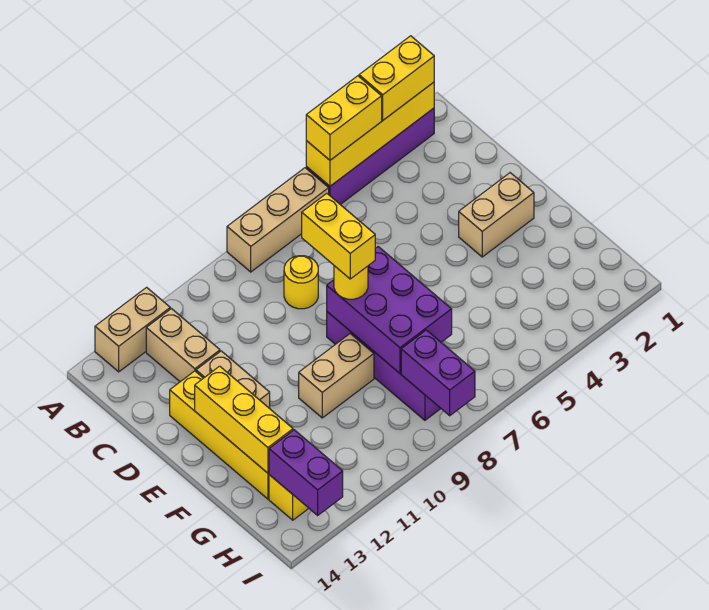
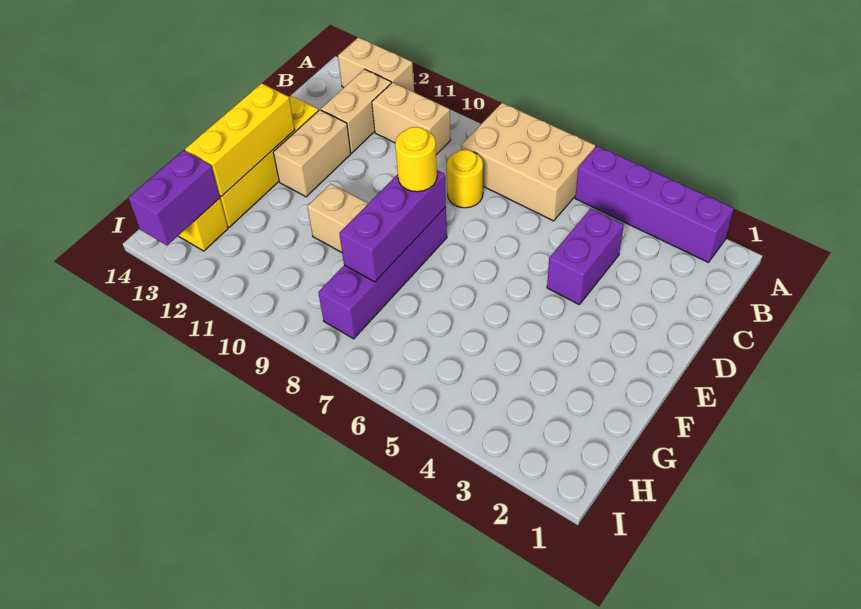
yellow brick A2:A5 level 2 -> none
yellow brick A2:A3 level 3 -> none
yellow brick A4:A5 level 3 -> none
tan brick A6:A8 level 1 -> tan brick A6:B8 level 1
yellow brick D8:E8 level 4 -> none
tan brick E2:E3 level 1 -> tan brick B10:B11 level 1
purple brick E7:G8 level 2 -> purple brick E8:G8 level 2
purple brick H8:I8 level 2 -> purple brick C4:D4 level 1

